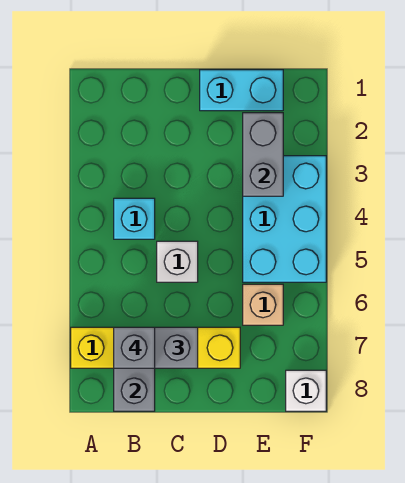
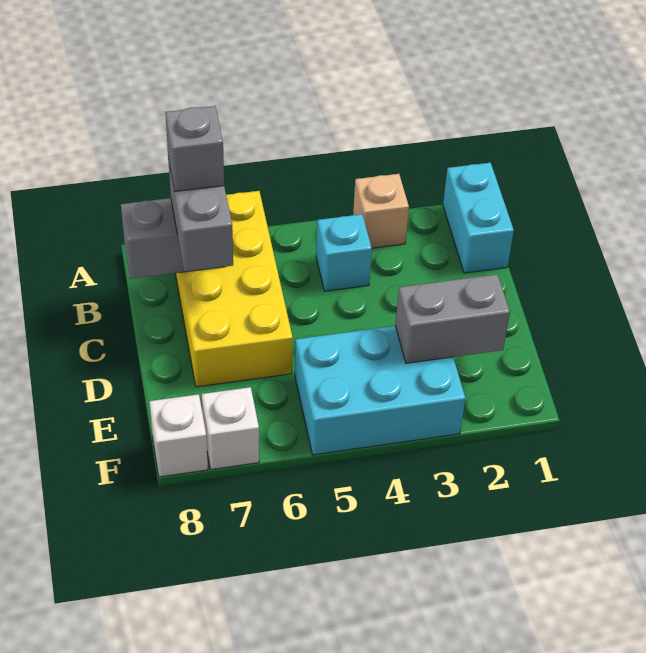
yellow brick A7:D7 level 1 -> yellow brick A6:D7 level 1
white brick C5 level 1 -> white brick F7 level 1
cyan brick D1:E1 level 1 -> cyan brick A1:B1 level 1
tan brick E6 level 1 -> tan brick A3 level 1

